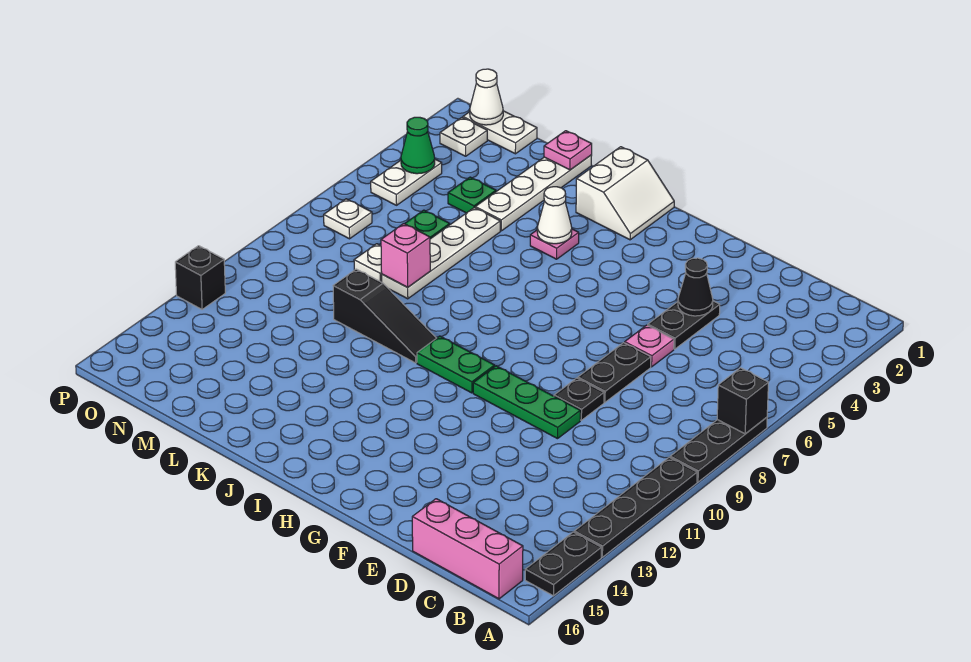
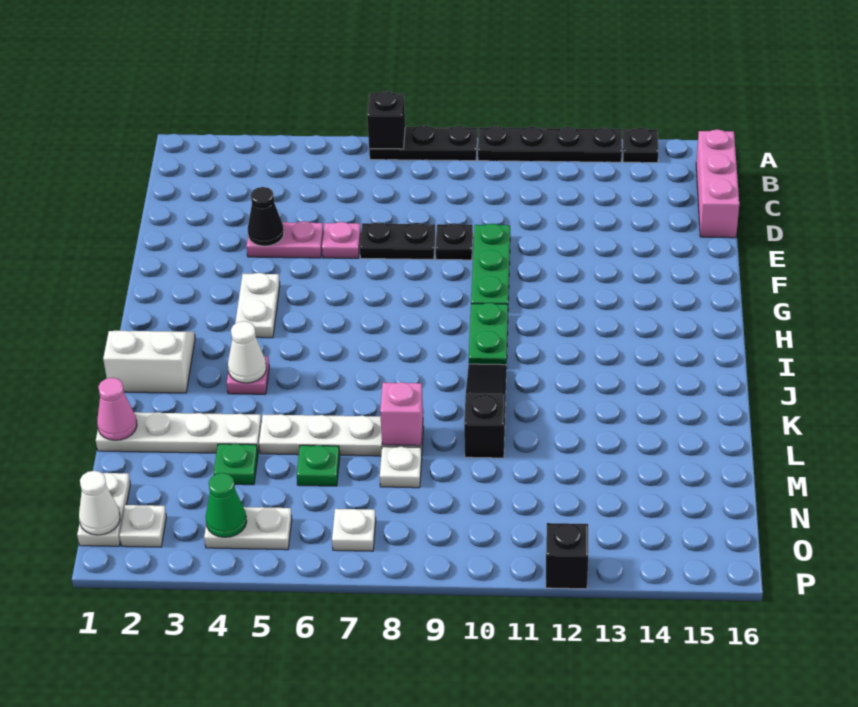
black plate A14:A15 level 1 -> black plate A14 level 1
black plate E4:E5 level 1 -> pink plate E4:E5 level 1
none -> white plate G4:H4 level 1
pink plate L1 level 2 -> pink cone L1 level 2

